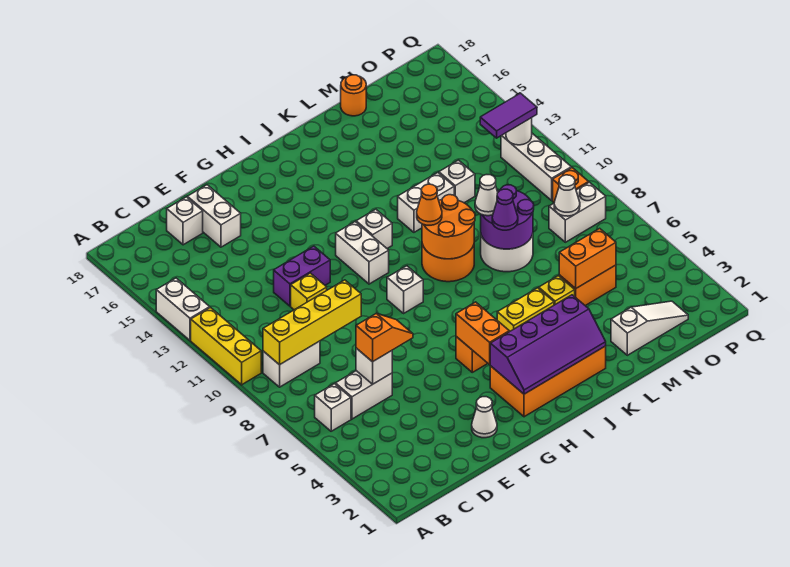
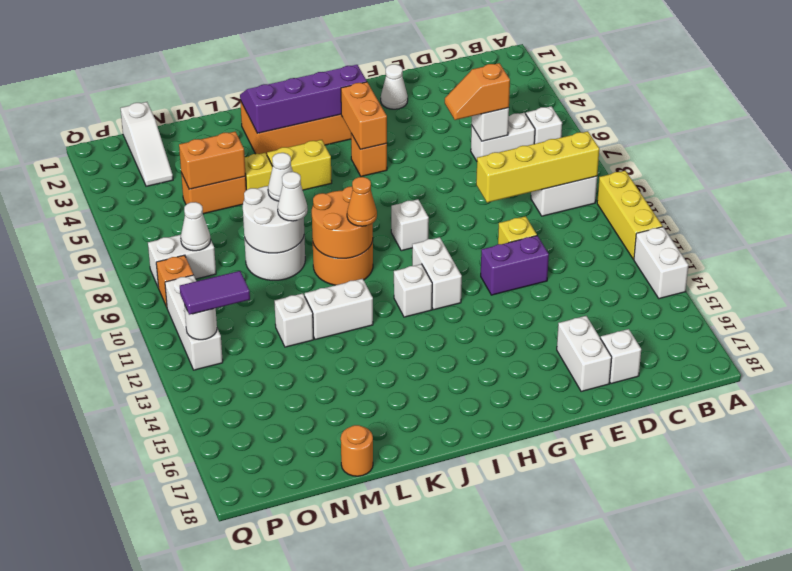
purple round brick L8:M9 level 2 -> white round brick L8:M9 level 2
purple cone L8 level 3 -> white cone L8 level 3
white slope M2:O2 level 1 top M -> white slope O1:O3 level 1 top 1

